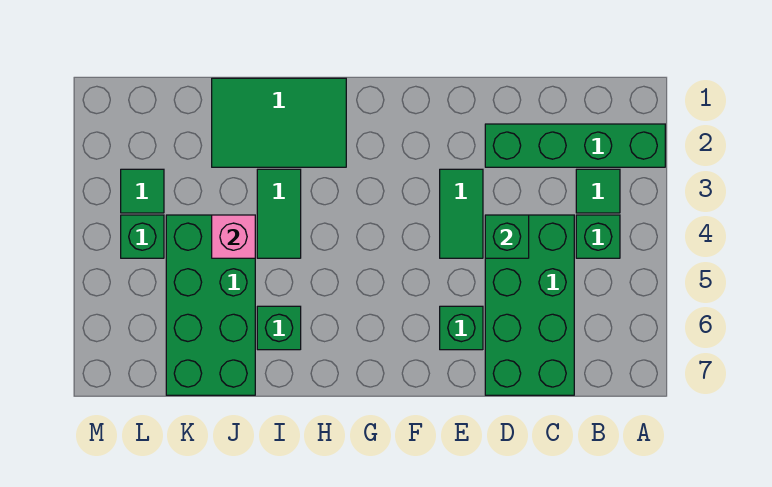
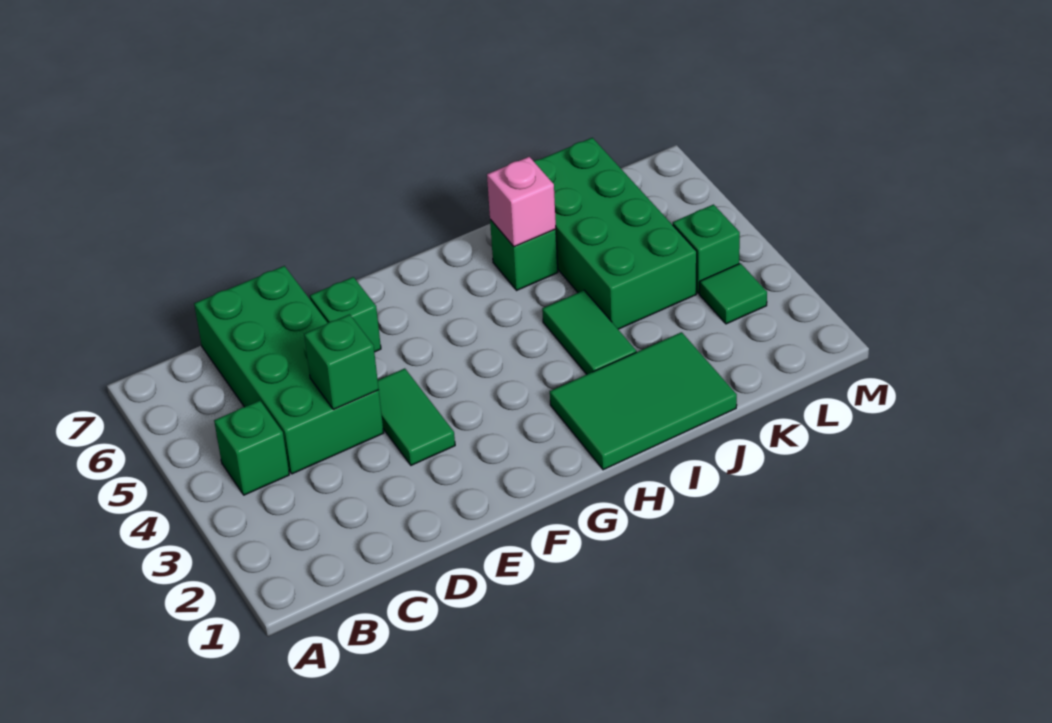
green brick A2:D2 level 1 -> none
green tile B3 level 1 -> none
pink brick J4 level 2 -> pink brick I6 level 2

